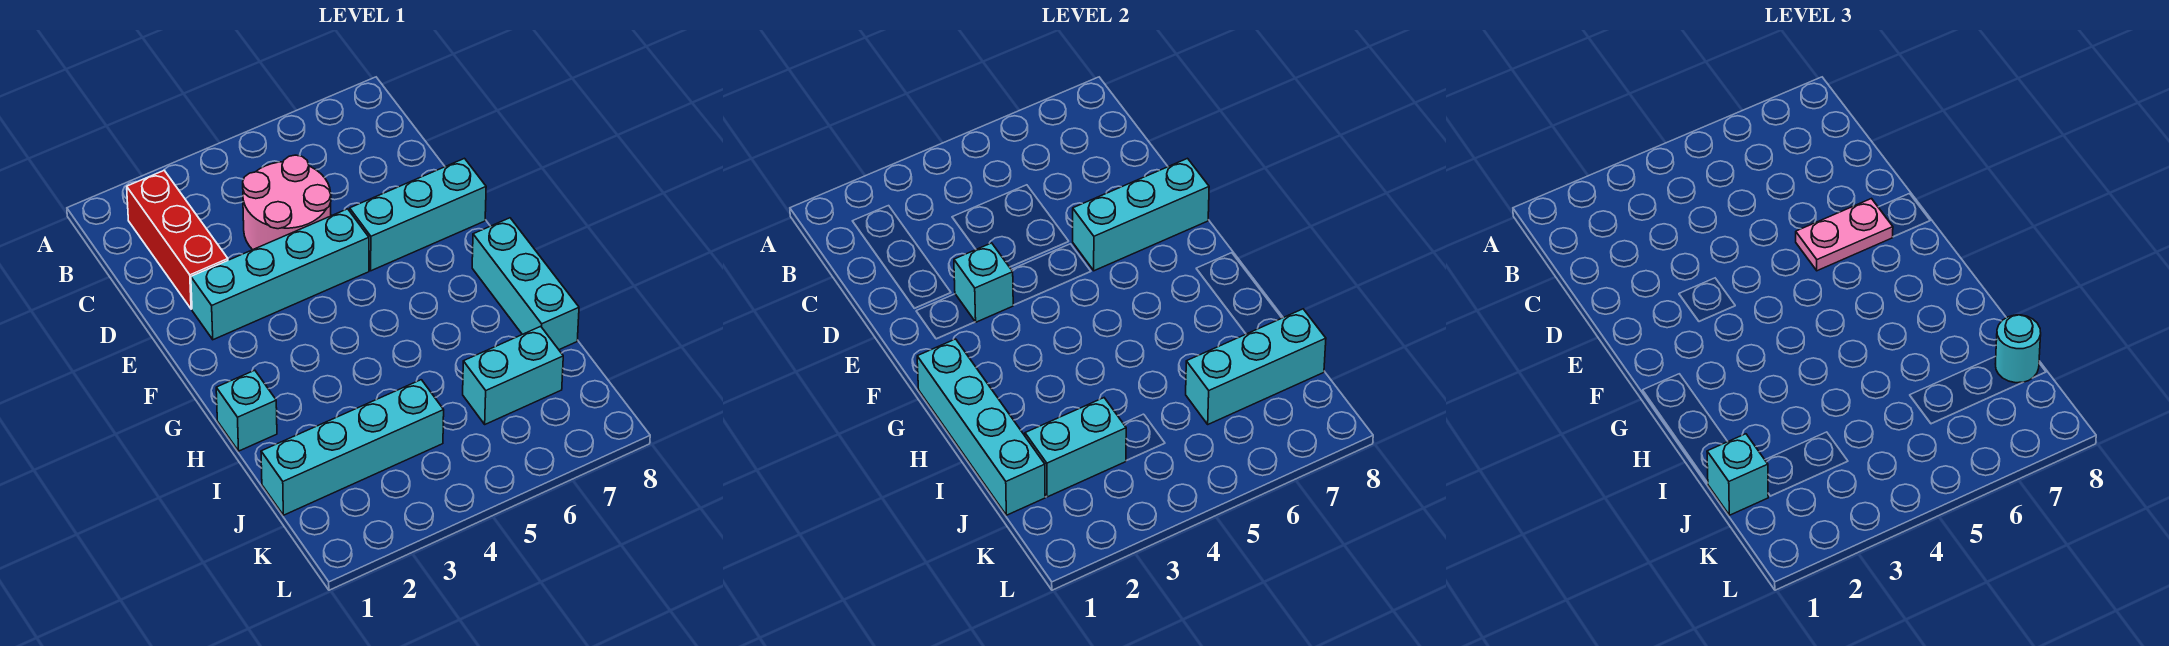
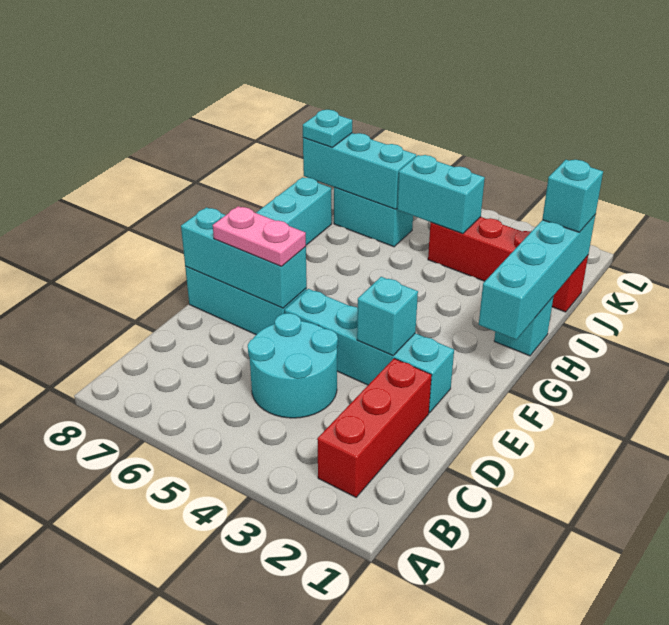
pink round brick C4:D5 level 1 -> cyan round brick C4:D5 level 1
cyan brick J1:J4 level 1 -> red brick J1:J4 level 1
cyan brick J2:J3 level 2 -> cyan brick J4:J5 level 2
cyan round brick J8 level 3 -> cyan plate J8 level 3

